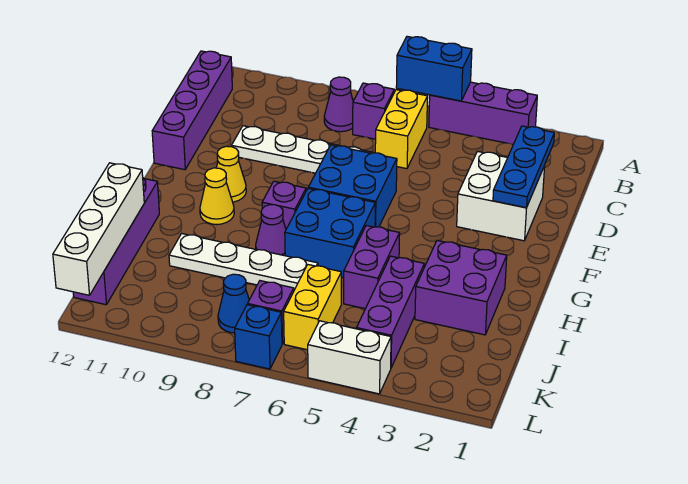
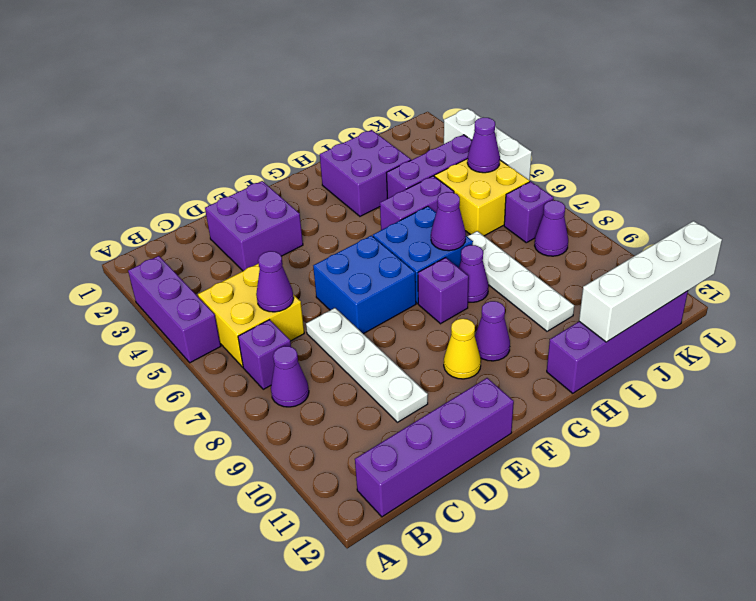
blue brick A5:A6 level 2 -> none
yellow brick B6:C6 level 1 -> yellow brick B5:C6 level 1
blue plate C2:E2 level 2 -> none
none -> purple cone C6 level 2
white brick D2:E3 level 1 -> purple brick D2:E3 level 1
yellow cone G10 level 1 -> purple cone G10 level 1
none -> purple cone H7 level 2
yellow brick J6:K6 level 1 -> yellow brick J5:K6 level 1
none -> purple cone K5 level 2
blue cone K8 level 1 -> purple cone K8 level 1
white brick L4:L5 level 1 -> white brick L3:L5 level 1
blue brick L7 level 1 -> none

